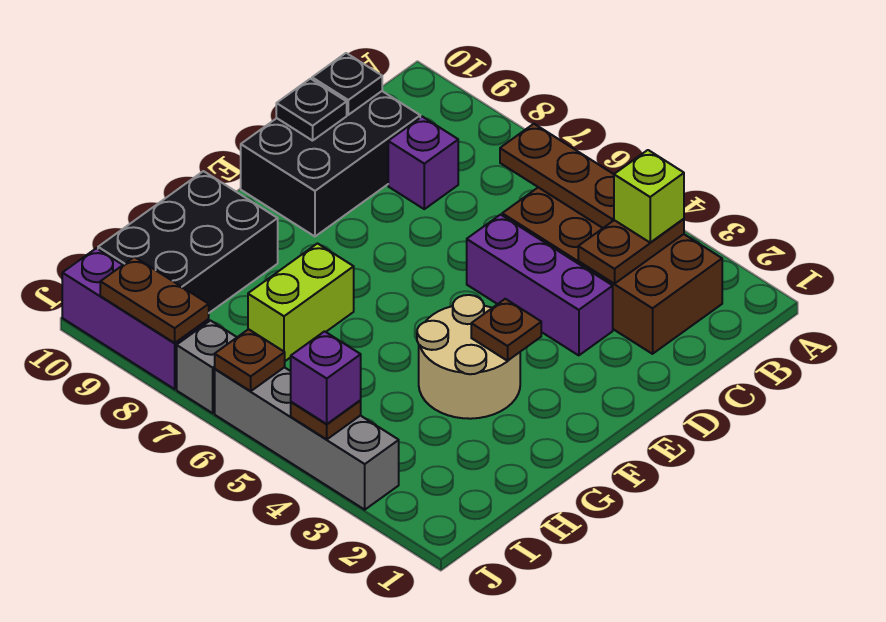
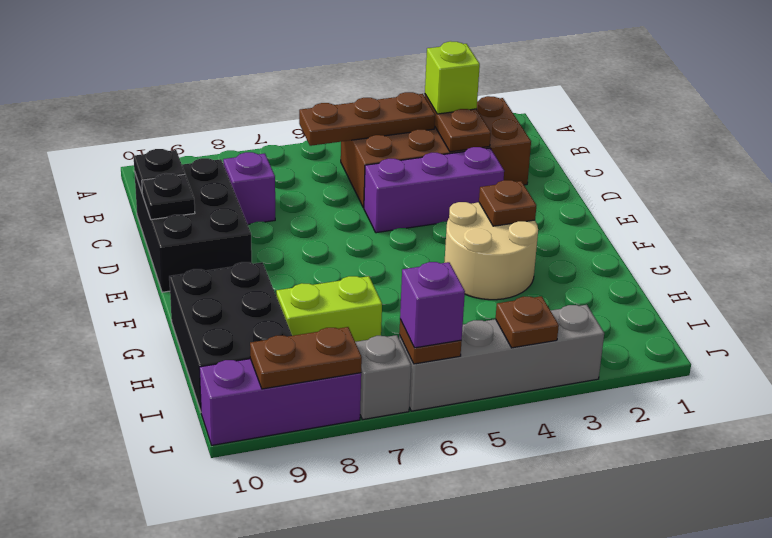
lime brick G7:H7 level 1 -> lime brick H7:H8 level 1
purple brick J4 level 3 -> purple brick J6 level 3

